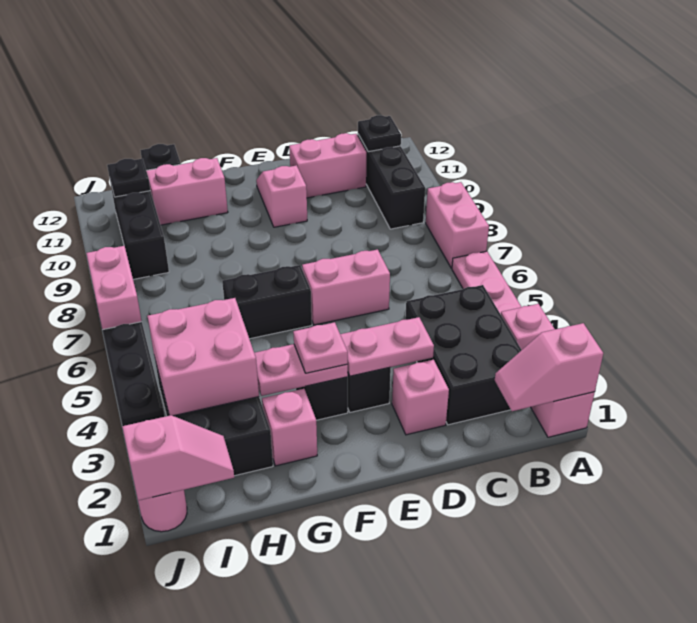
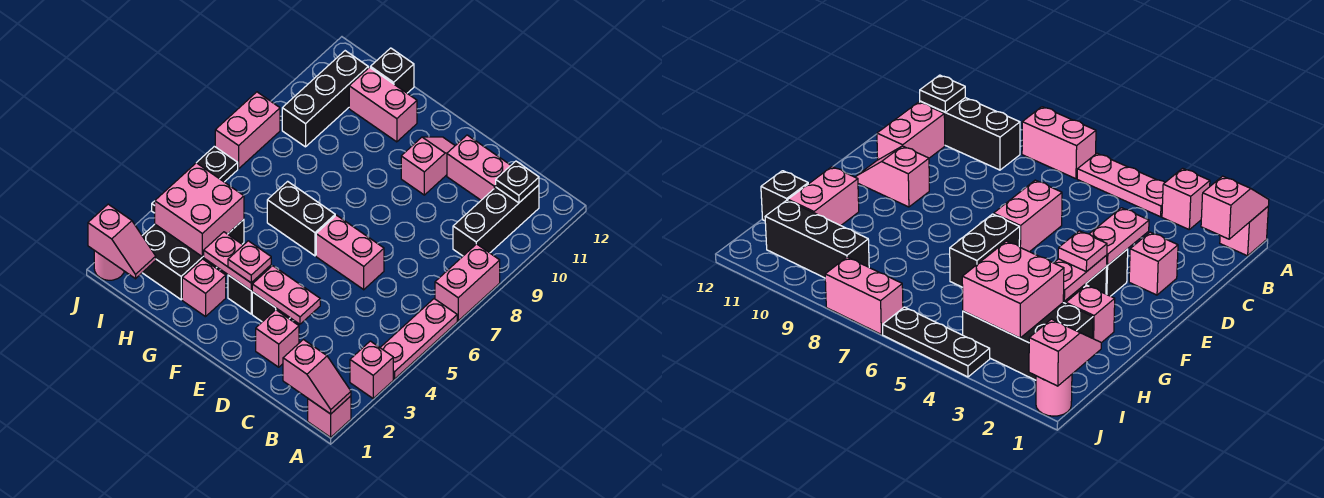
pink slope A1:B1 level 2 top A -> pink slope A1:B1 level 2 top B
black brick B2:C4 level 1 -> none
black plate I11 level 2 -> none

